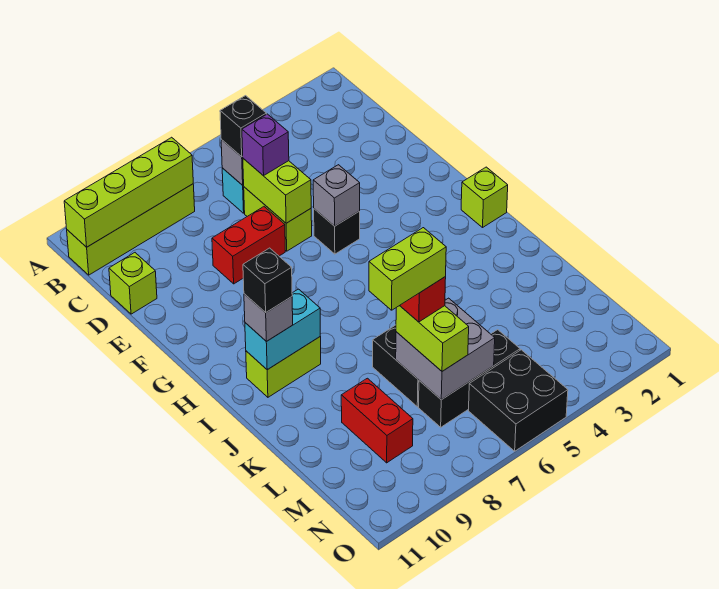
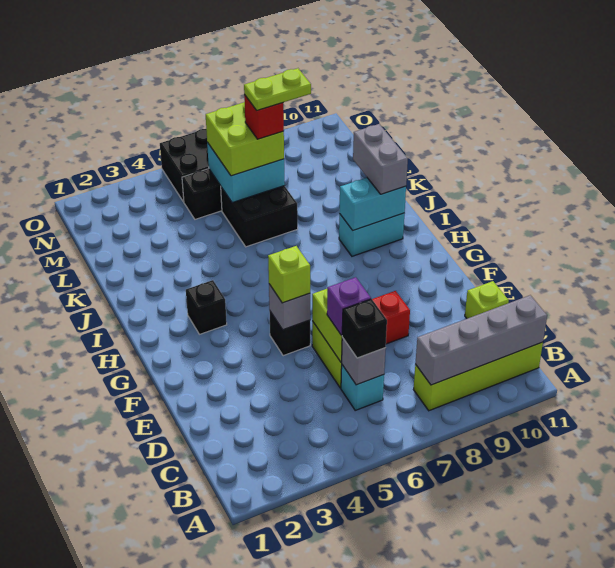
lime brick B8:B11 level 2 -> grey brick B8:B11 level 2
lime brick H1 level 1 -> lime brick F5 level 3
lime brick I9:I10 level 1 -> cyan brick I9:I10 level 1
grey brick I10 level 3 -> grey brick I10:J10 level 3
black brick I10 level 4 -> black brick H3 level 1
grey brick L6:M7 level 2 -> cyan brick L6:M7 level 2
lime brick L7:M7 level 3 -> lime brick L6:M7 level 3
lime brick L7:L8 level 5 -> lime plate L7:L8 level 5
red brick L9:M9 level 1 -> none

